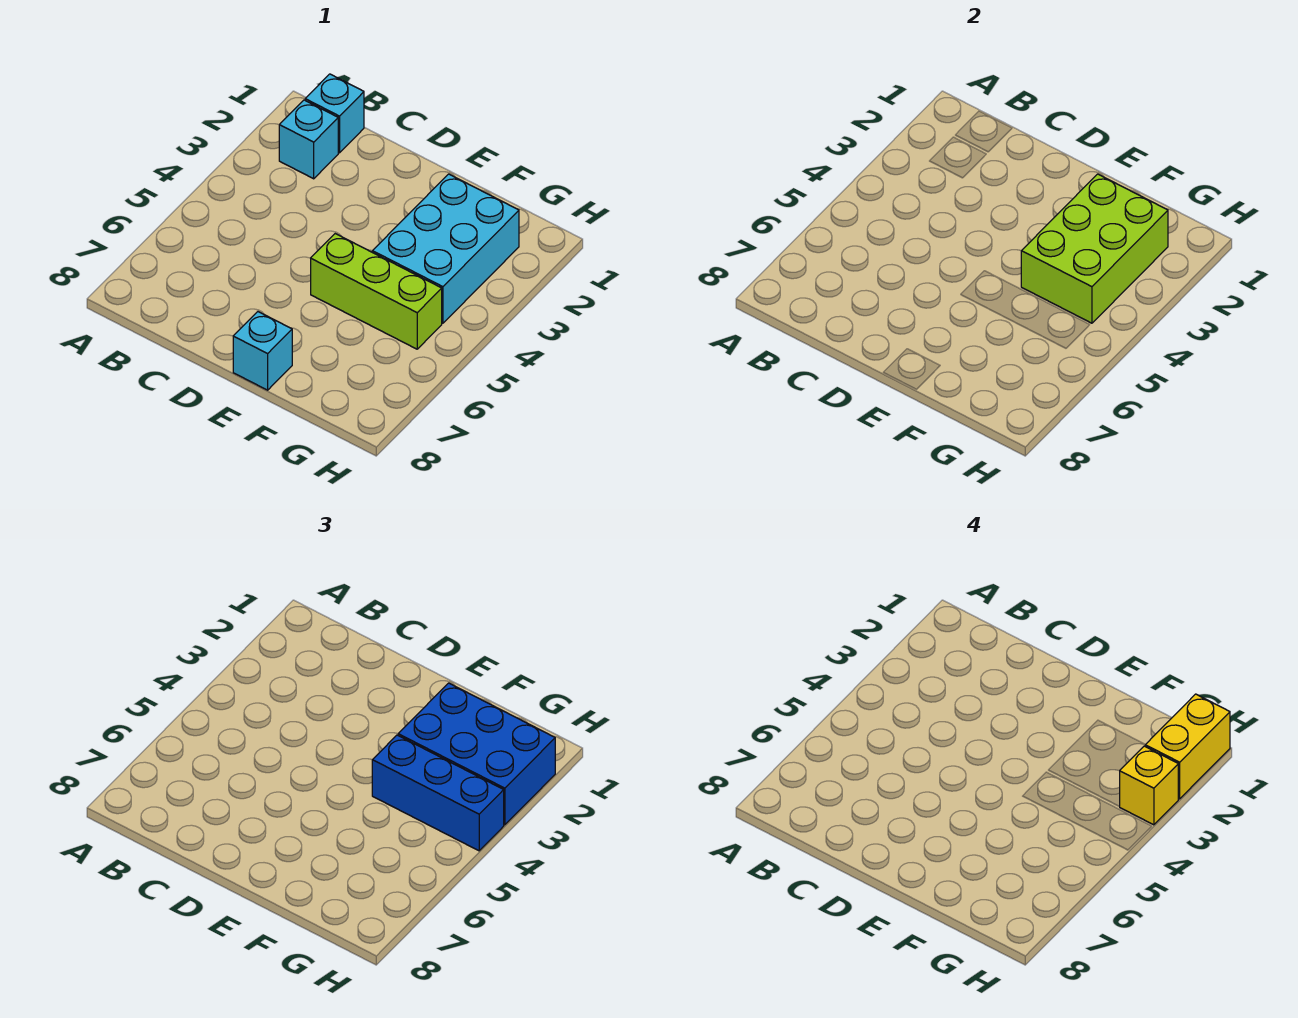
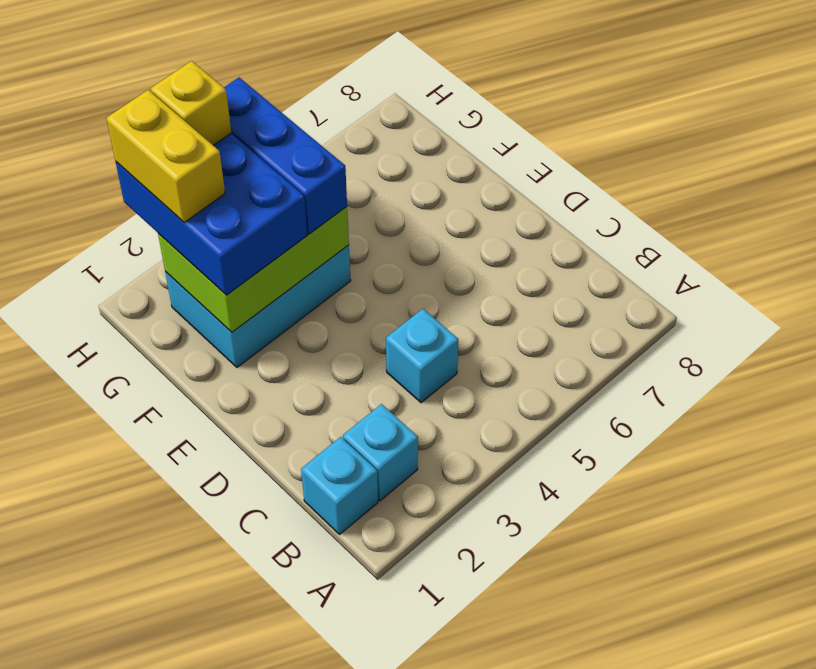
lime brick E5:G5 level 1 -> none
cyan brick E8 level 1 -> cyan brick C4 level 1
yellow brick H1:H2 level 4 -> yellow brick G2:H2 level 4

